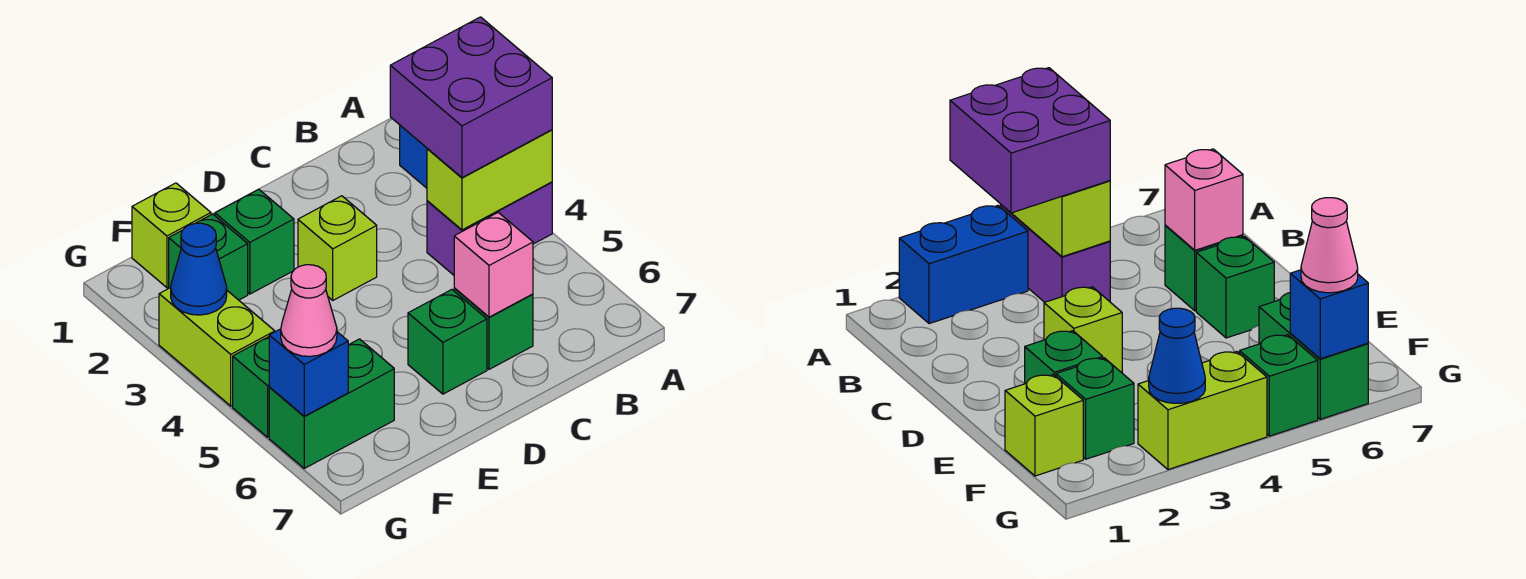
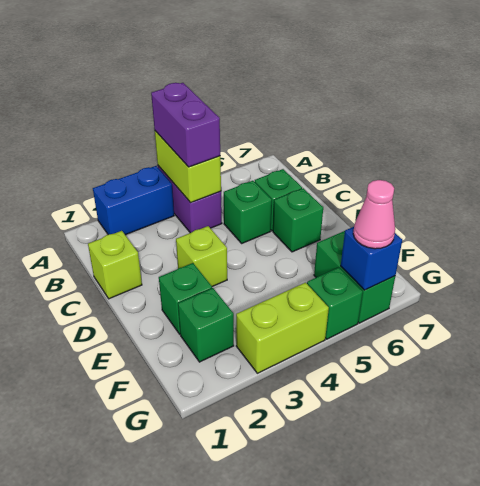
purple brick A3:B4 level 3 -> purple brick A4:B4 level 3
none -> green brick C5 level 1
pink brick C6 level 2 -> none
lime brick F1 level 1 -> lime brick C1 level 1
blue cone G3 level 2 -> none

